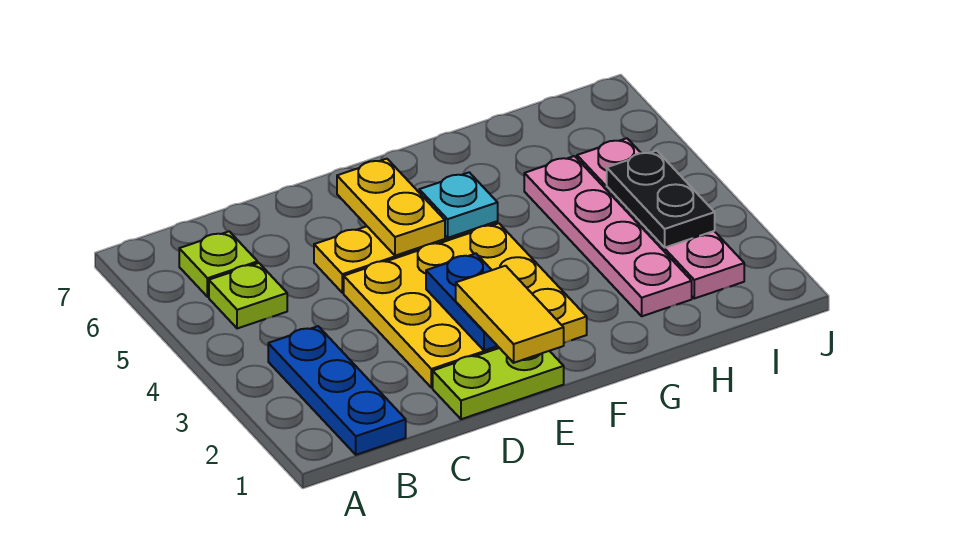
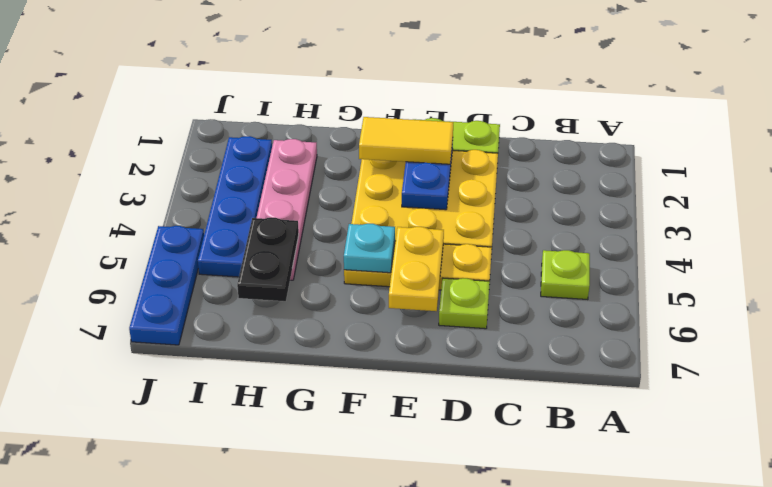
blue plate B1:B3 level 1 -> blue plate J5:J7 level 1
lime plate B6 level 1 -> lime plate D6 level 1
yellow tile E1:E2 level 3 -> yellow tile E2:F2 level 3
pink plate I2:I5 level 1 -> blue plate I2:I5 level 1
black plate I3:I4 level 2 -> black plate H5:H6 level 2

